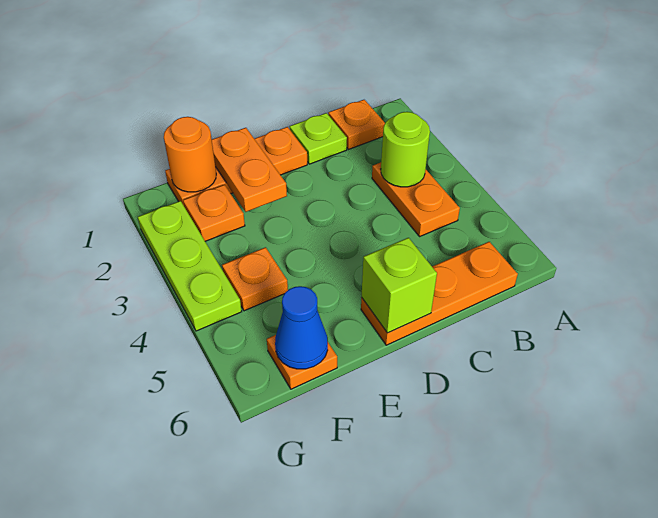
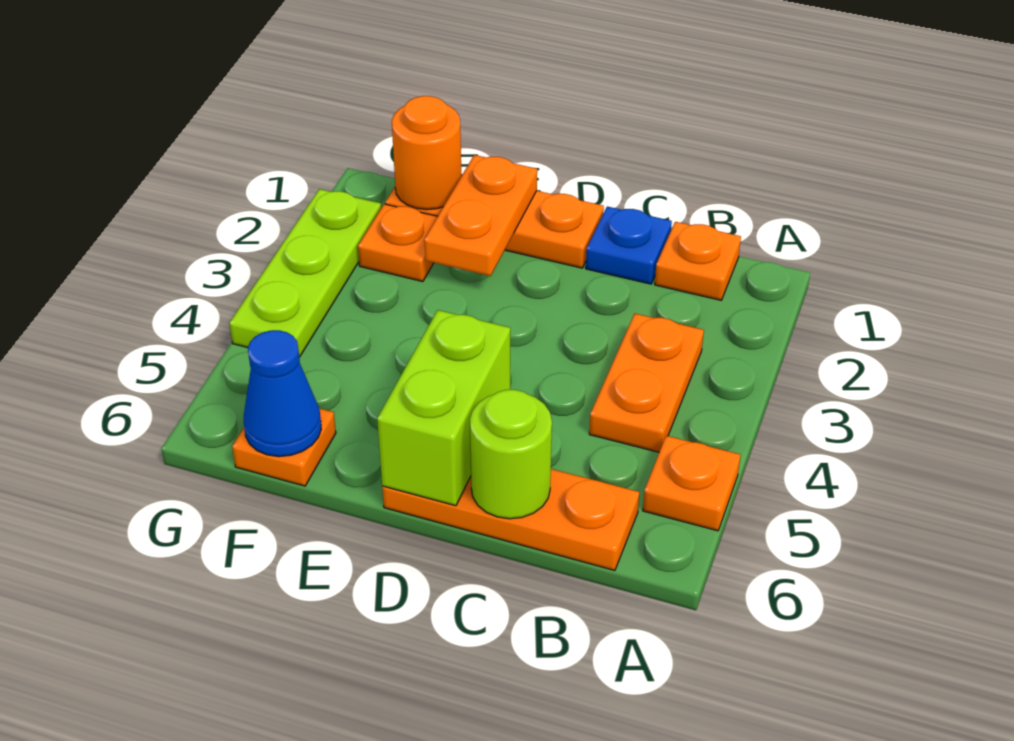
lime round brick B3 level 2 -> lime round brick C6 level 2
lime plate C1 level 1 -> blue plate C1 level 1
lime brick D6 level 2 -> lime brick D5:D6 level 2
orange plate F4 level 1 -> orange plate A5 level 1

